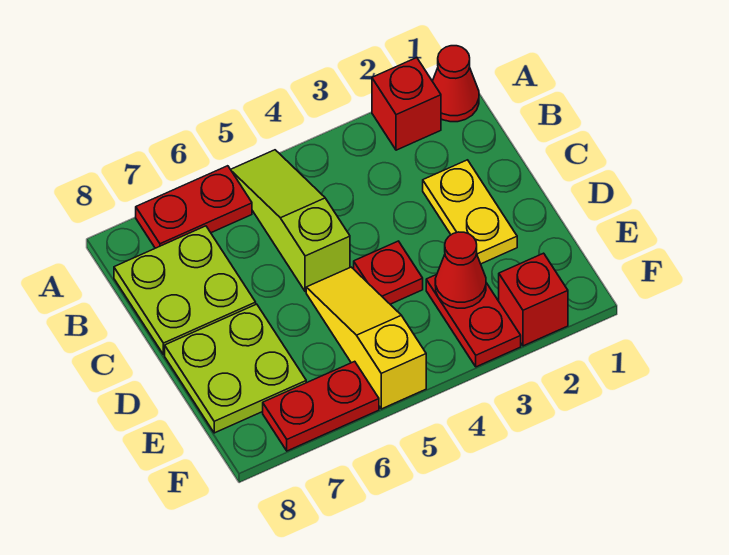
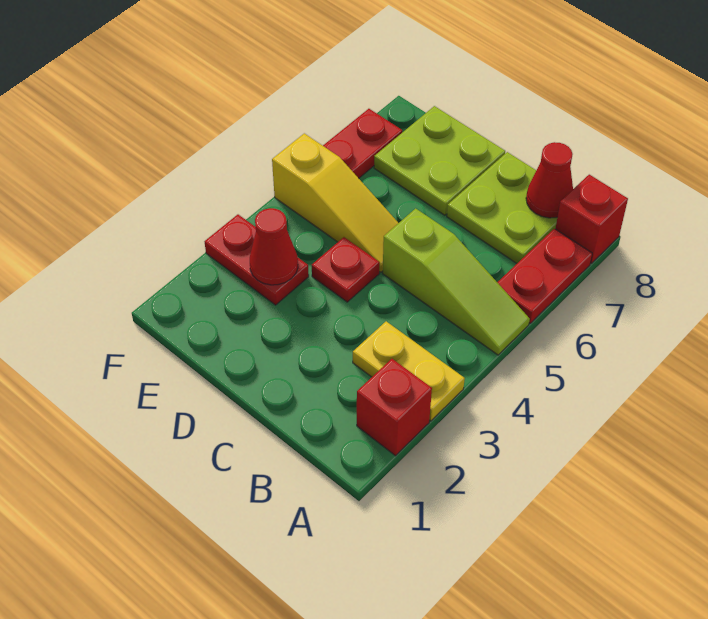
red cone A1 level 1 -> red cone B8 level 2
yellow plate C2:D2 level 1 -> yellow plate A3:B3 level 1
red brick F2 level 1 -> red brick A8 level 1

